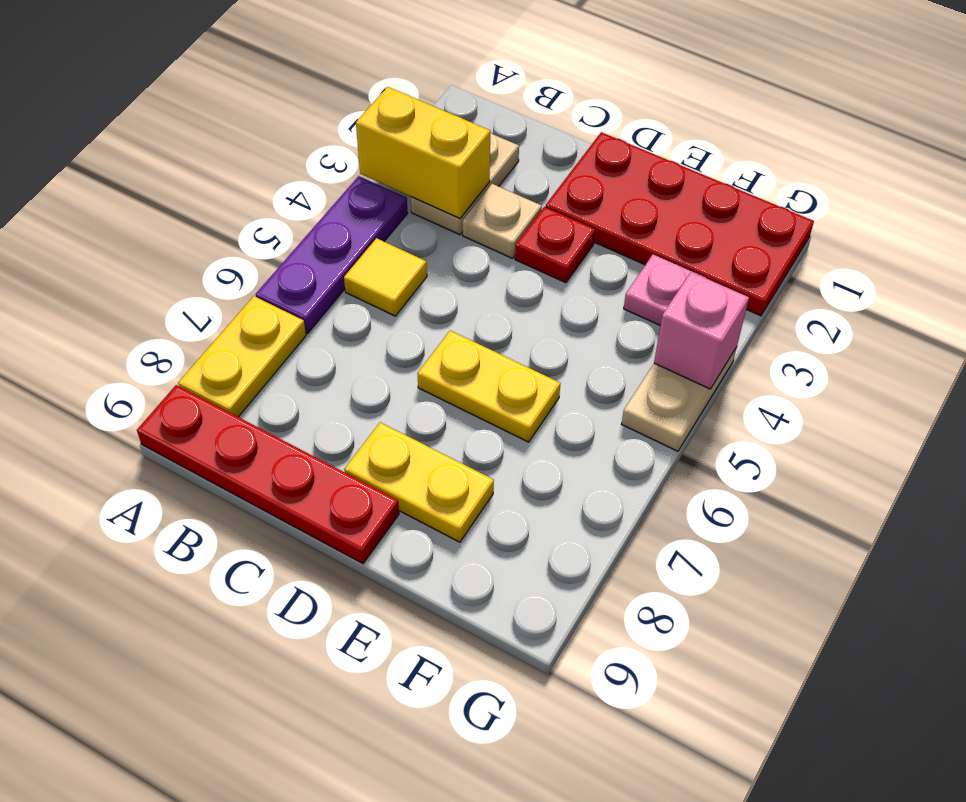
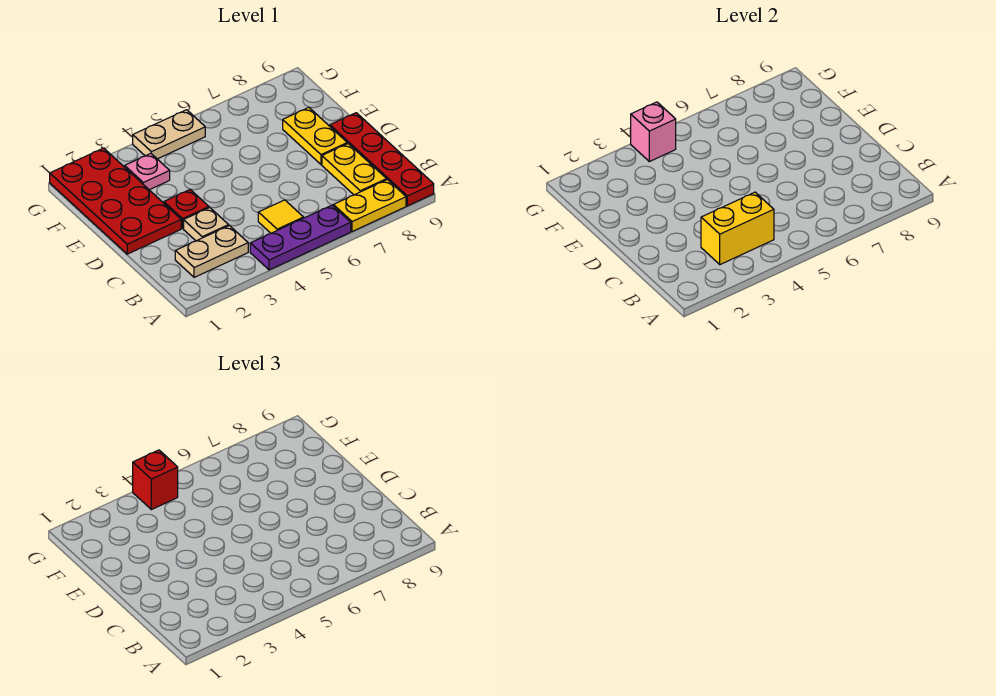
yellow brick A3:B3 level 2 -> yellow brick B3:B4 level 2
yellow plate D6:E6 level 1 -> yellow plate B8:C8 level 1
none -> red brick G4 level 3

